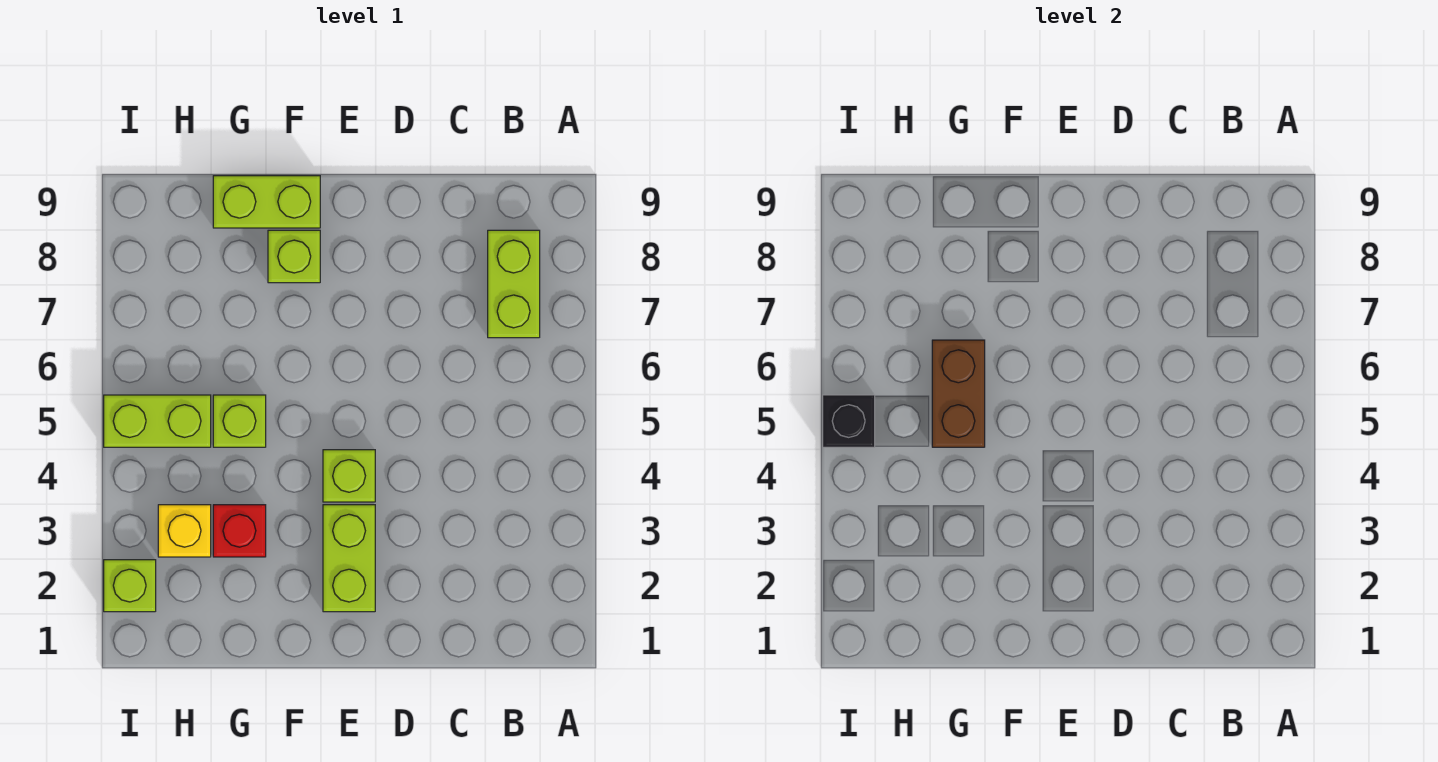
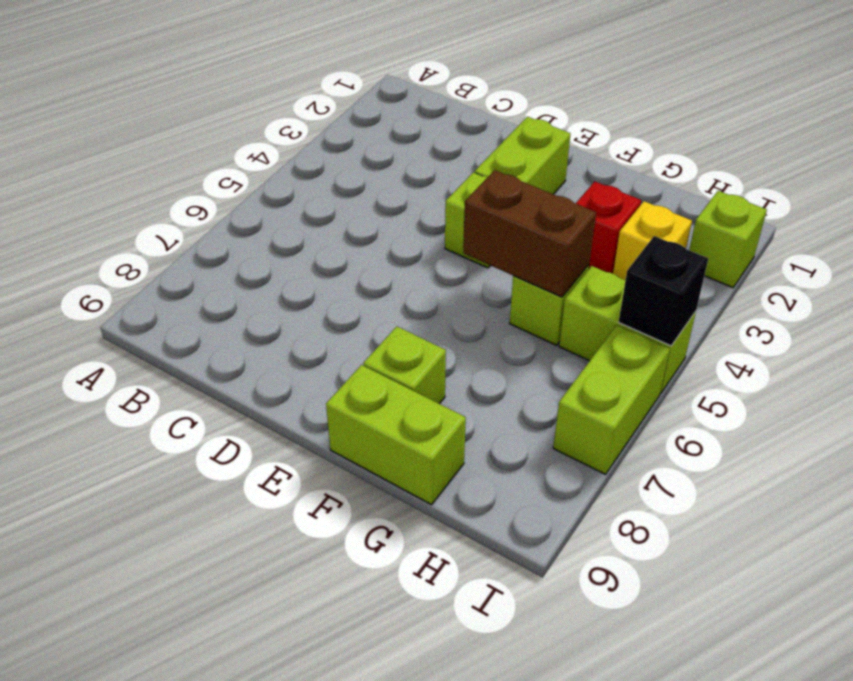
lime brick B7:B8 level 1 -> lime brick I6:I7 level 1
brown brick G5:G6 level 2 -> brown brick F5:G5 level 2

